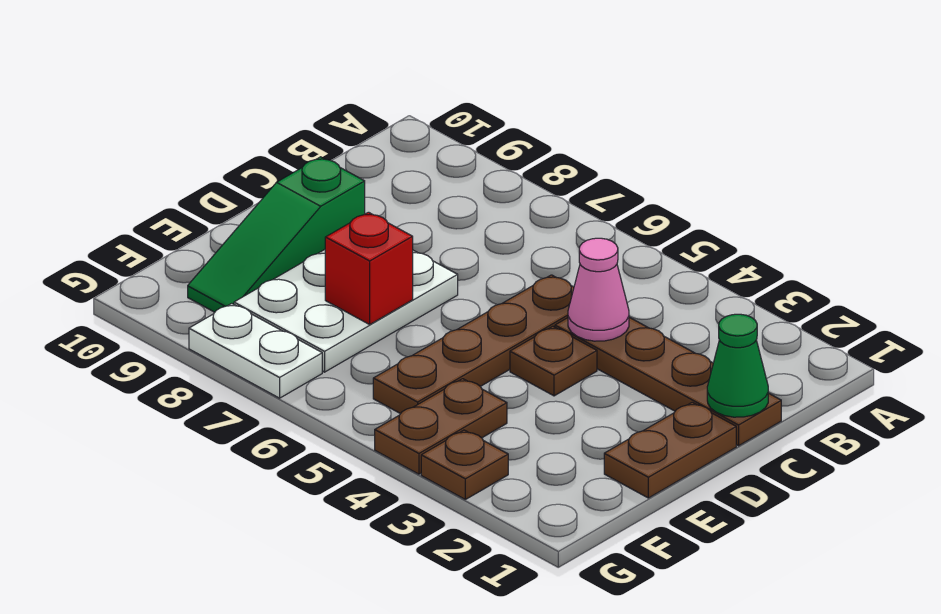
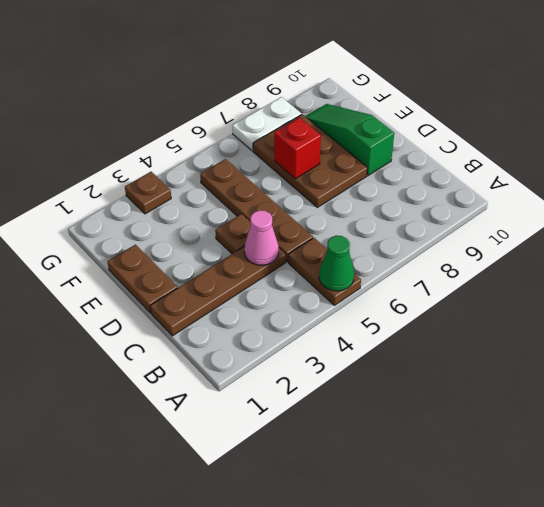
green cone C1 level 2 -> green cone A5 level 2
white plate D7:F8 level 1 -> brown plate D7:F8 level 1
brown plate F4:G4 level 1 -> brown plate A5:B5 level 1

